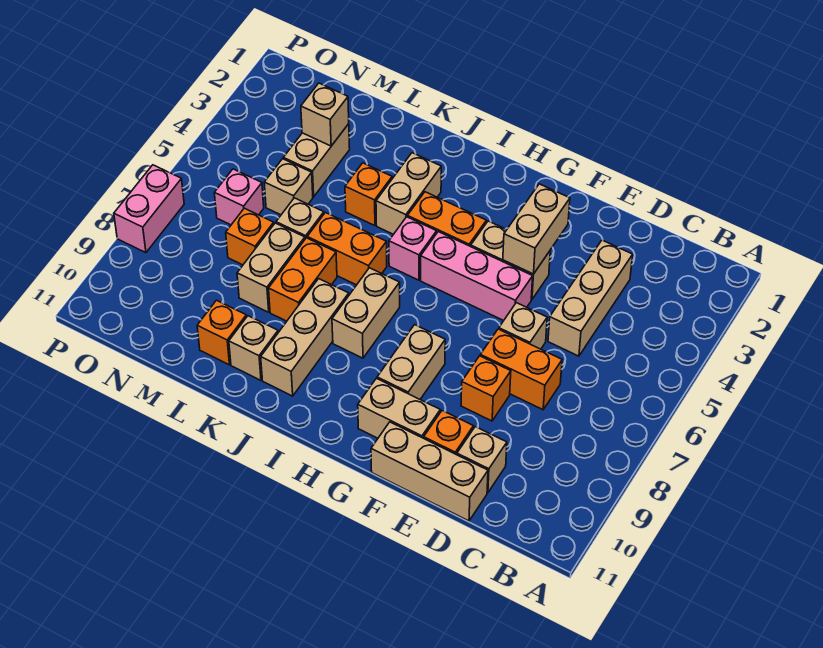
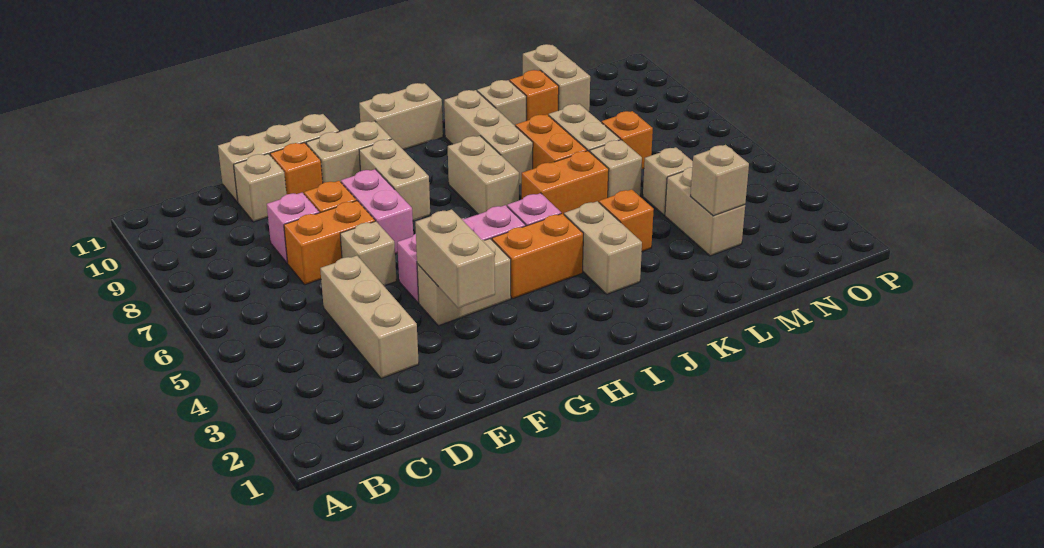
none -> tan brick H11:I11 level 1
none -> tan brick M10:M11 level 1
pink brick N6 level 1 -> pink brick D8 level 1
pink brick P7:P8 level 1 -> pink brick F7:F8 level 1

